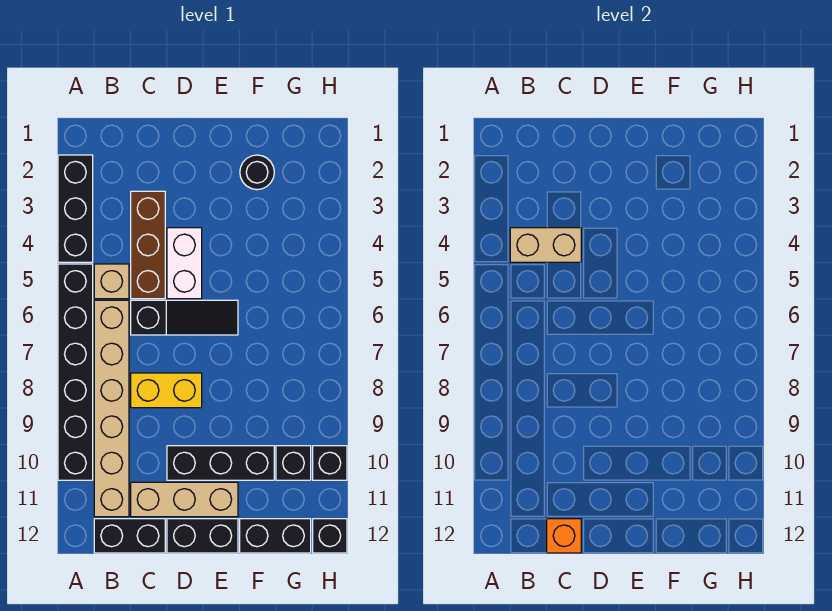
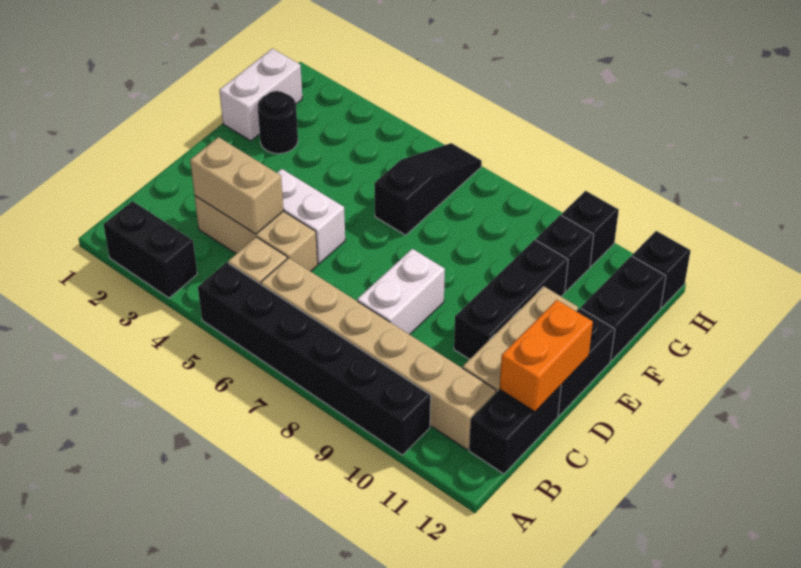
black brick A2:A4 level 1 -> black brick A2:A3 level 1
tan brick B4:C4 level 2 -> tan brick C3:C4 level 2
brown brick C3:C5 level 1 -> tan brick C3:C5 level 1
black slope C6:E6 level 1 top C -> black slope F6:H6 level 1 top F
yellow brick C8:D8 level 1 -> white brick C8:D8 level 1
orange brick C12 level 2 -> orange brick C12:D12 level 2
none -> white brick F1:G1 level 1

